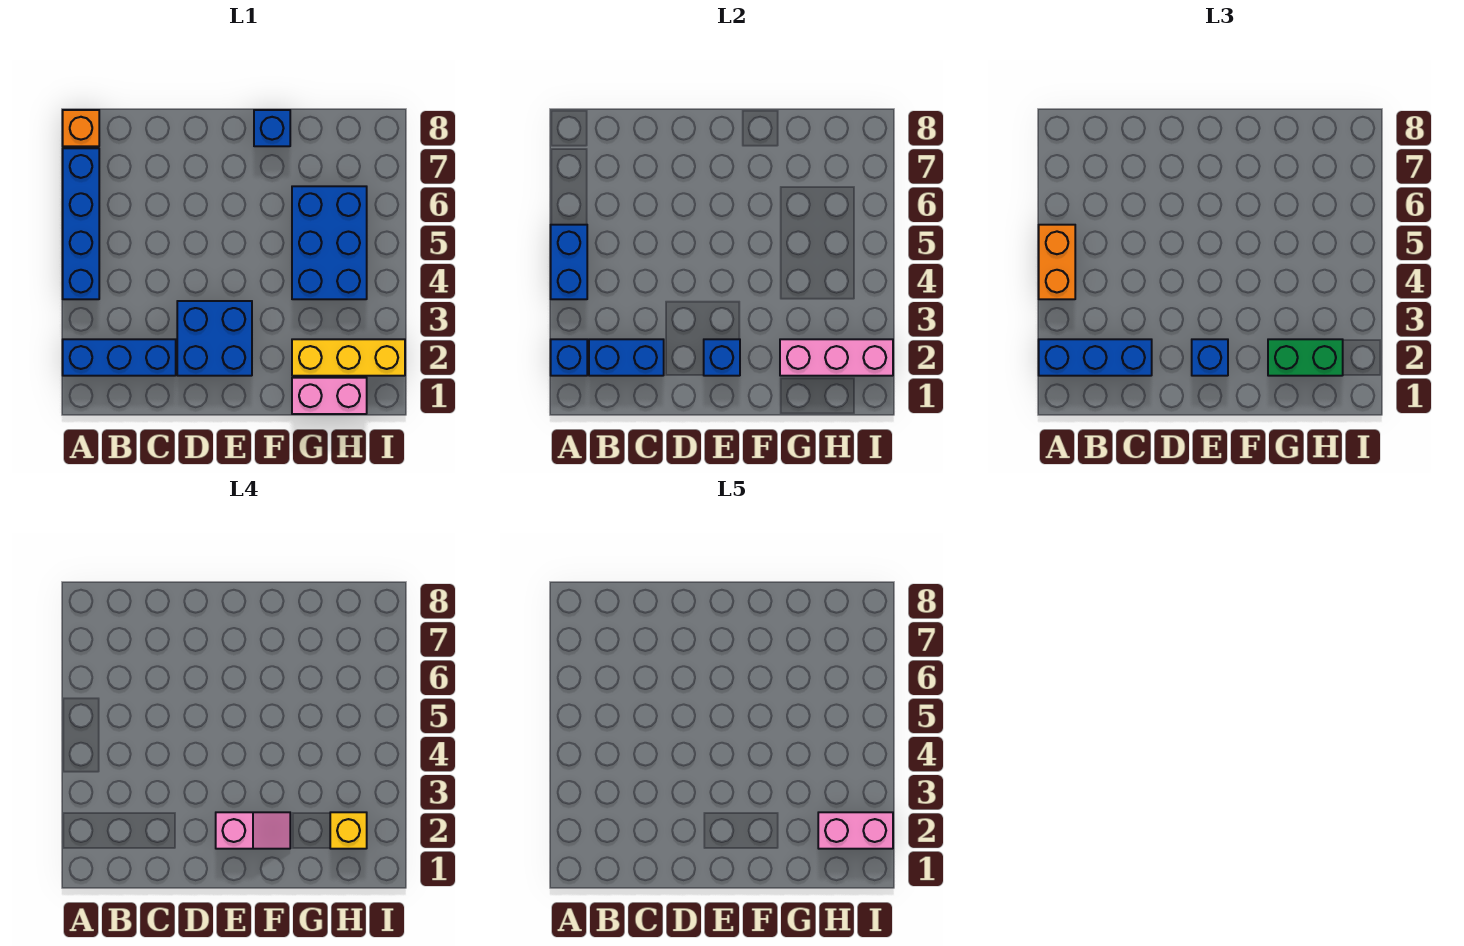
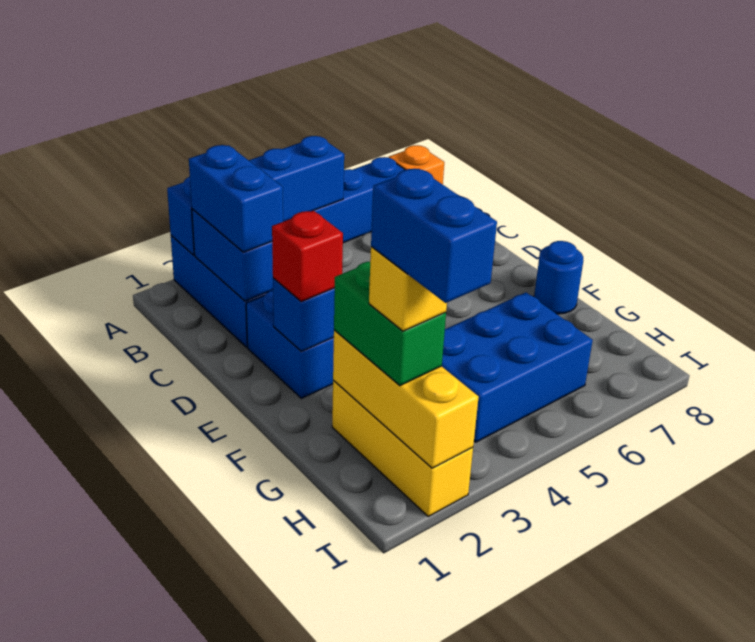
blue brick A2:C2 level 3 -> blue brick B2:C2 level 3
orange brick A4:A5 level 3 -> none
blue brick E2 level 3 -> red brick E2 level 3
pink slope E2:F2 level 4 top E -> none
blue brick F8 level 1 -> blue round brick F8 level 1
pink brick G1:H1 level 1 -> none
pink brick G2:I2 level 2 -> yellow brick G2:I2 level 2
pink brick H2:I2 level 5 -> blue brick H2:I2 level 5

